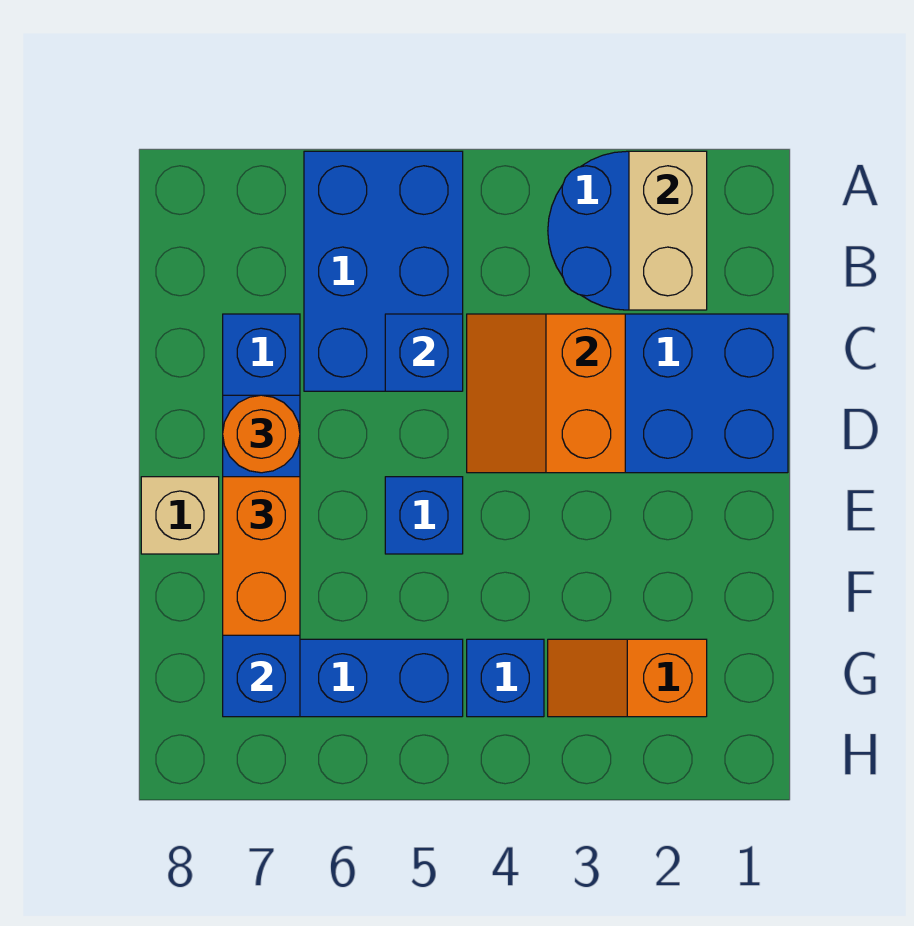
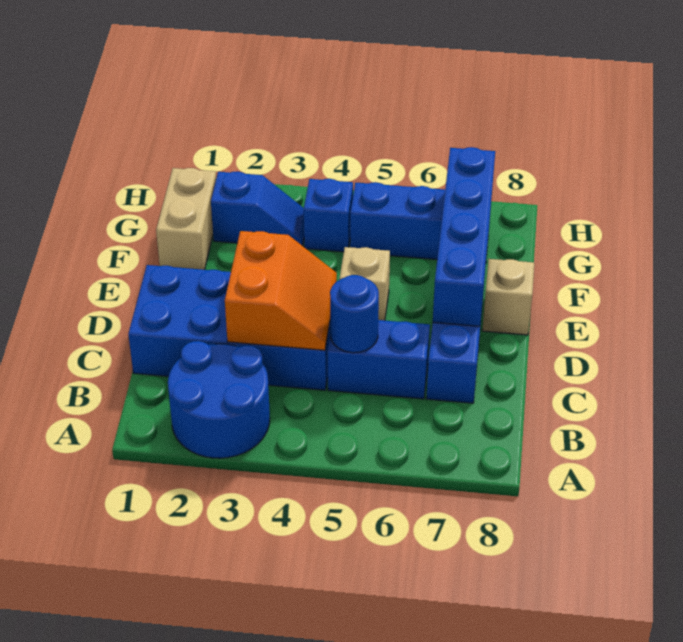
tan brick A2:B2 level 2 -> tan brick F1:G1 level 1
blue brick A5:C6 level 1 -> blue brick C5:C6 level 1
blue brick C5 level 2 -> blue round brick C5 level 2
orange round brick D7 level 3 -> none
blue brick E5 level 1 -> tan brick E5 level 1
orange brick E7:F7 level 3 -> none
orange slope G2:G3 level 1 top 2 -> blue slope G2:G3 level 1 top 2

